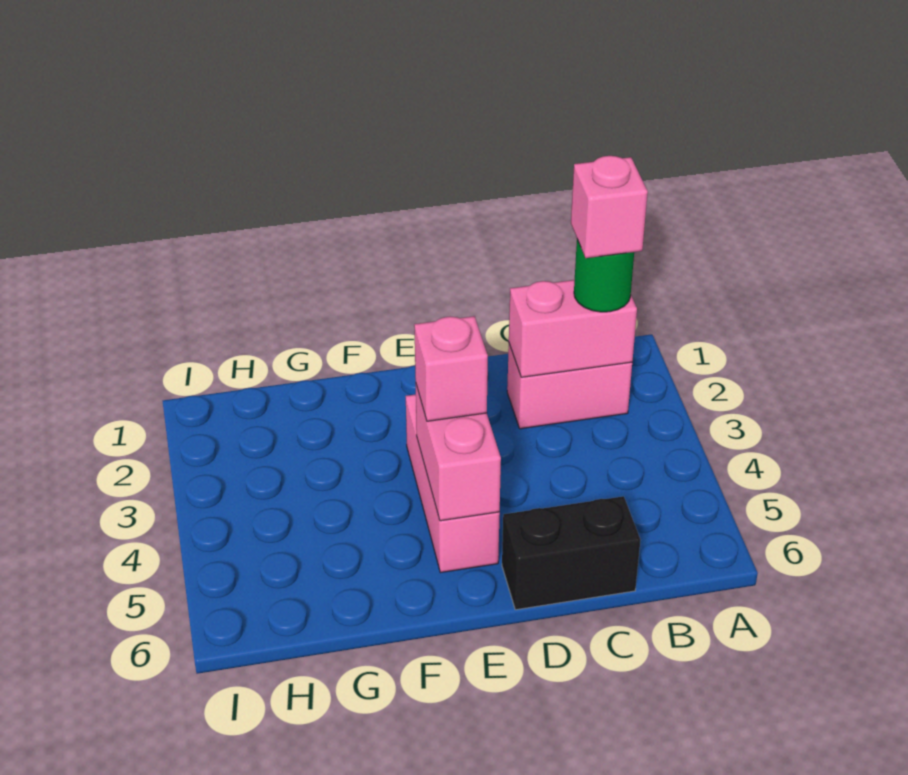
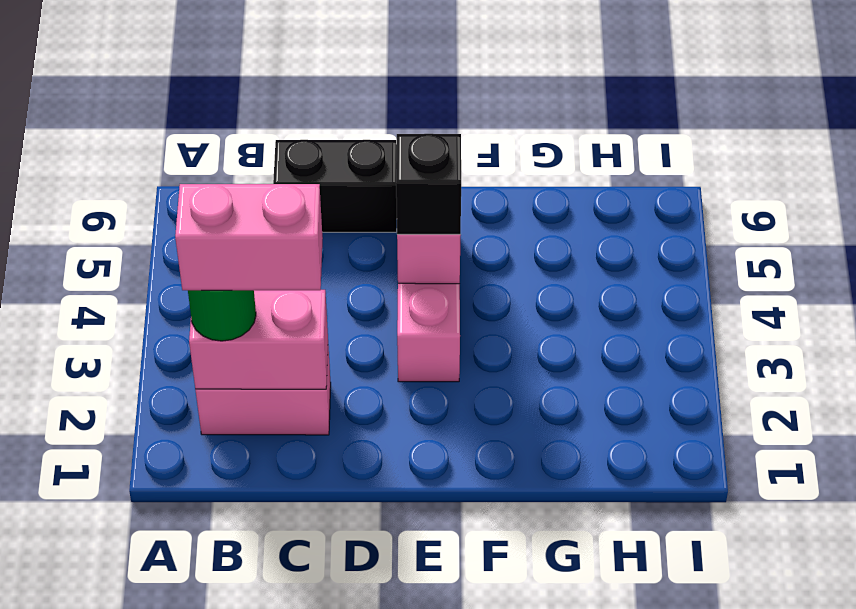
pink brick B2 level 4 -> pink brick B2:C2 level 4
pink brick E4 level 3 -> black brick E4 level 3

